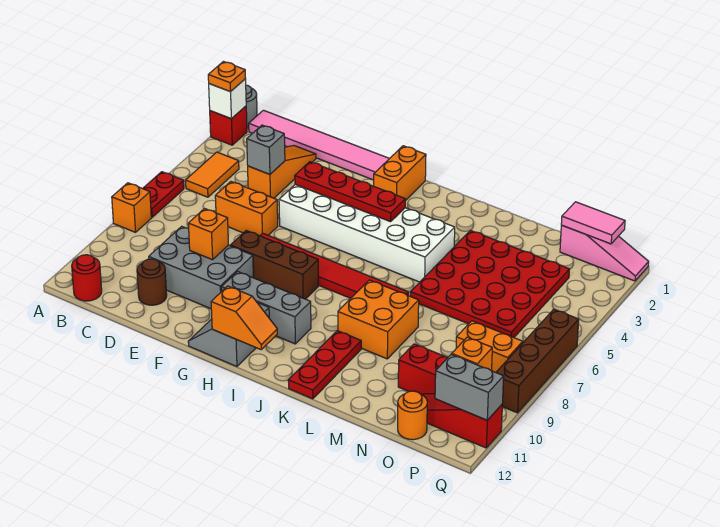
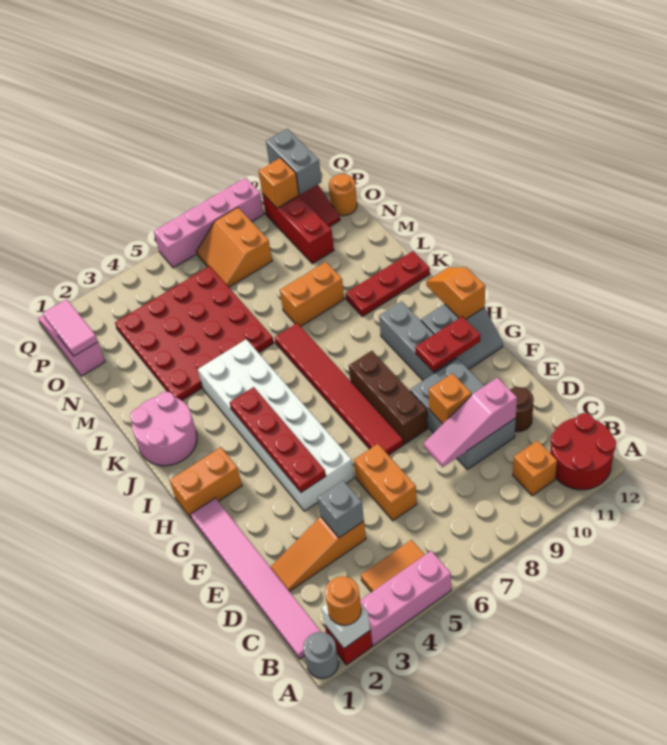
orange plate A2 level 3 -> orange round brick A2 level 3
none -> pink brick A3:A5 level 1
red plate A6:A7 level 1 -> red plate G10:G11 level 2
orange brick A8 level 1 -> orange brick B10 level 1
red round brick B12 level 1 -> red round brick A11:B12 level 1
none -> pink slope D8:D10 level 2 top 10
none -> pink round brick J1:K2 level 1
orange brick K8:L9 level 1 -> orange brick L8:L9 level 1
brown brick Q6:Q9 level 1 -> pink brick Q6:Q9 level 1

